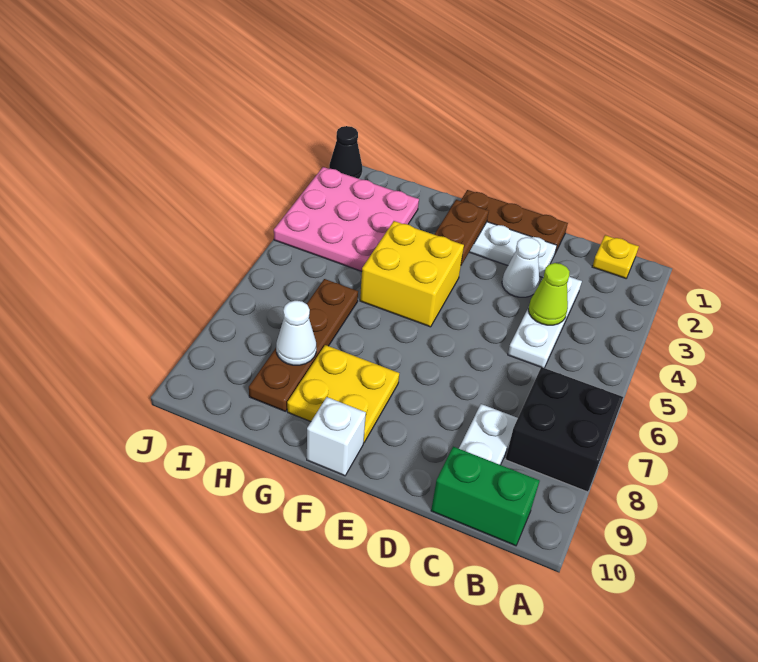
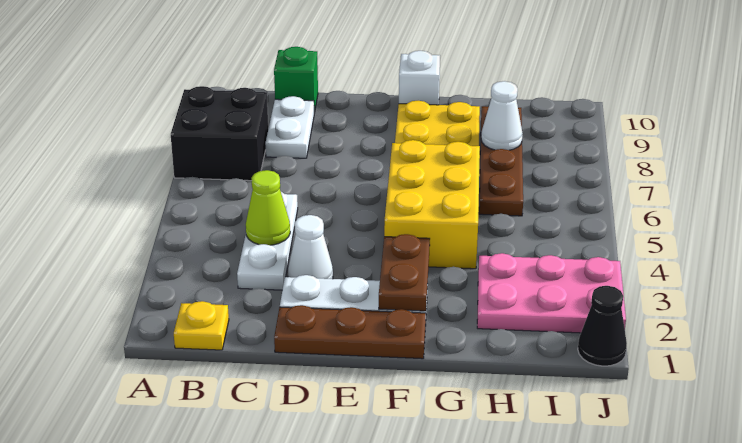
green brick B10:C10 level 1 -> green brick C10 level 1
yellow brick F4:G5 level 1 -> yellow brick F4:G6 level 1
pink plate H2:J4 level 1 -> pink plate H2:J3 level 1

